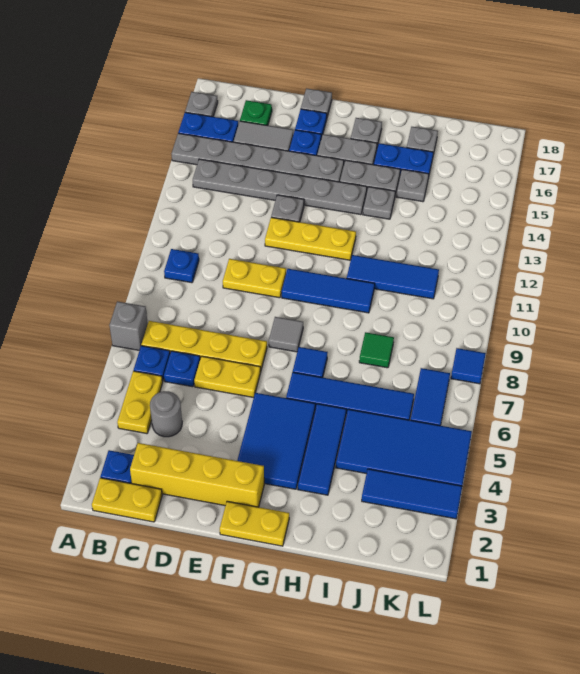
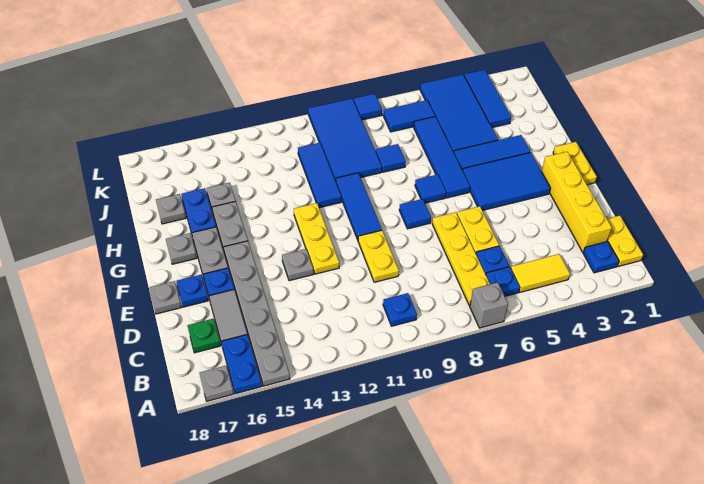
yellow plate B4:B5 level 1 -> yellow tile B4:B5 level 1
grey plate B14:G14 level 1 -> none
grey round brick C4 level 1 -> none
grey tile F8 level 1 -> blue tile F8 level 1
grey plate H14 level 1 -> none
green tile I8 level 1 -> blue tile I8 level 1
none -> blue tile I9:L10 level 1

